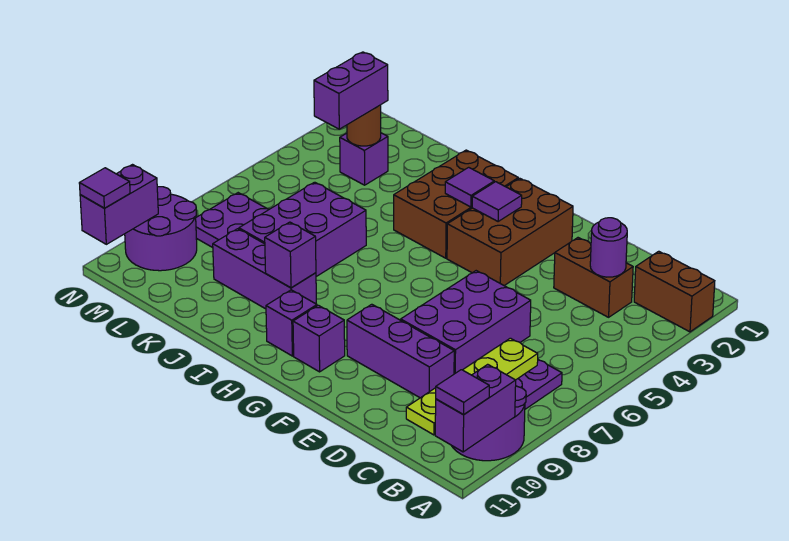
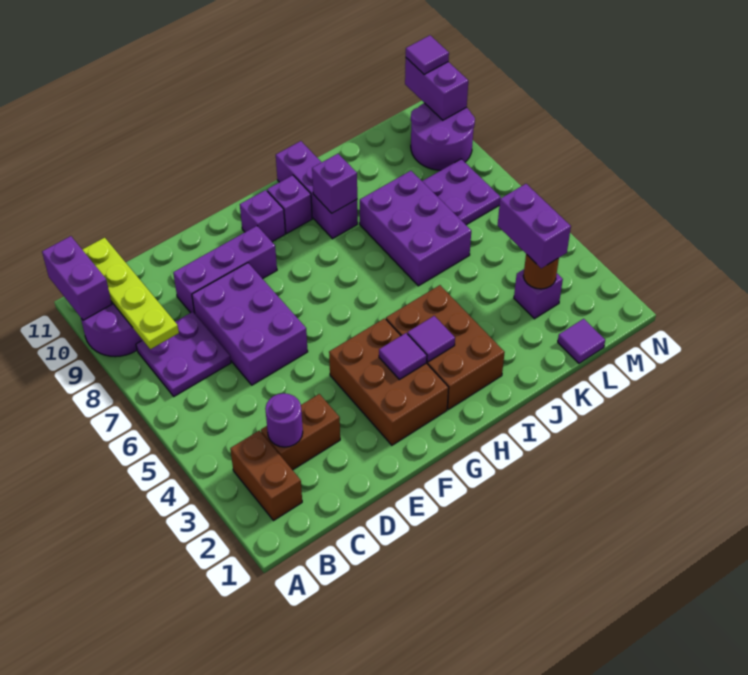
brown brick A2:B2 level 1 -> brown brick B2:B3 level 1
purple tile A11 level 3 -> purple tile L1 level 1
purple brick I9:K9 level 1 -> purple brick I9:I11 level 1

